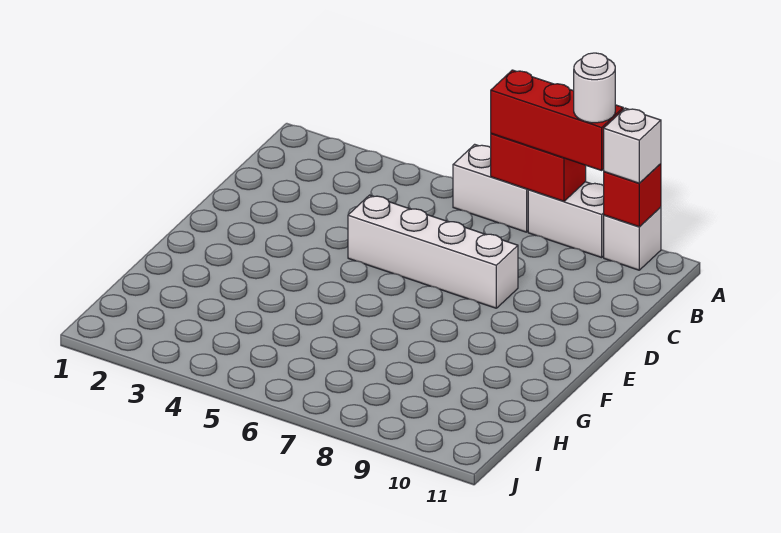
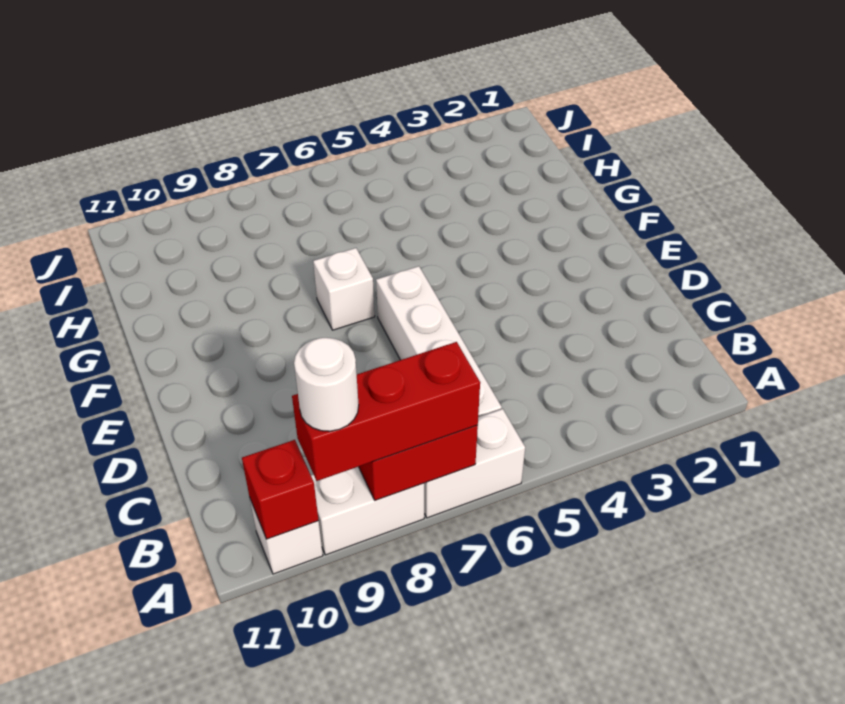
white brick A10 level 3 -> white brick F7 level 1
white brick D5:D8 level 1 -> white brick B6:E6 level 1

